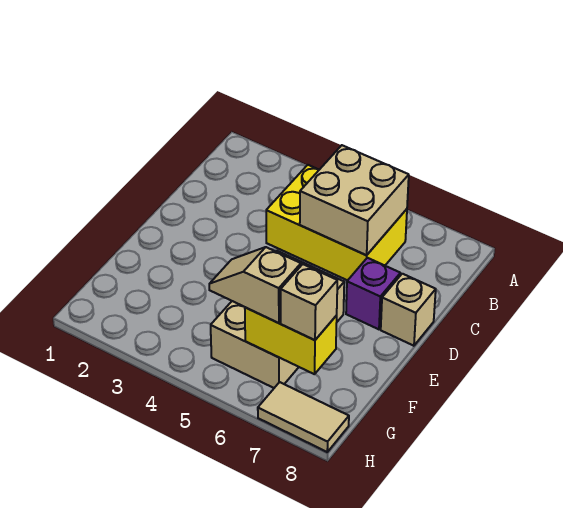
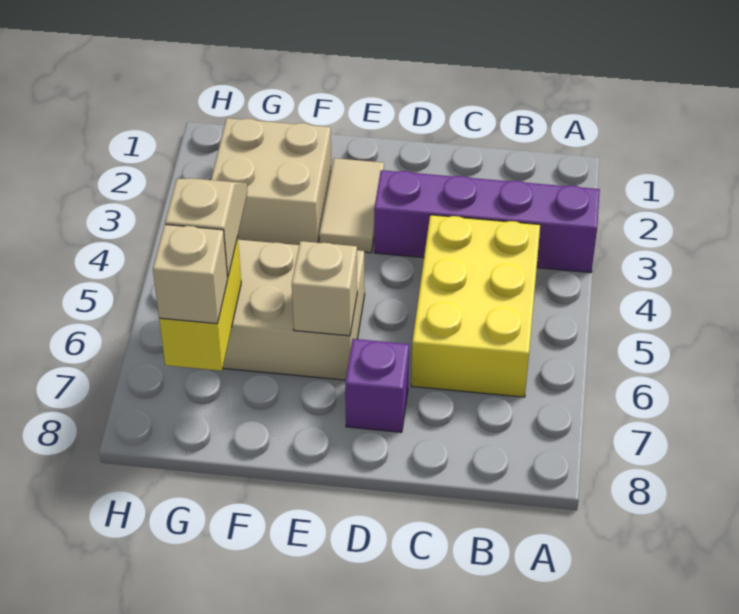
none -> purple brick A3:D3 level 1
tan brick B5:C6 level 2 -> tan brick F2:G3 level 1
tan brick D8 level 1 -> tan brick E6 level 2
tan tile H7:H8 level 1 -> tan tile E2:E3 level 1

